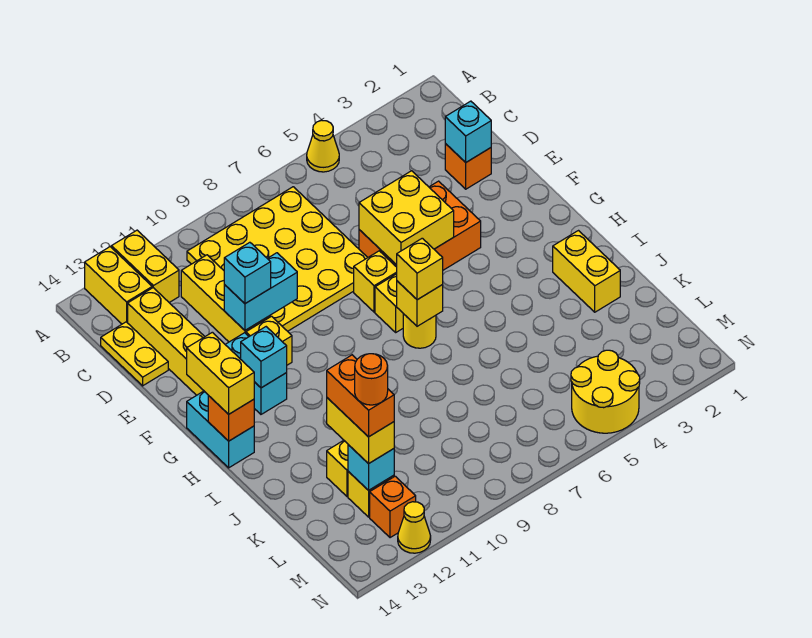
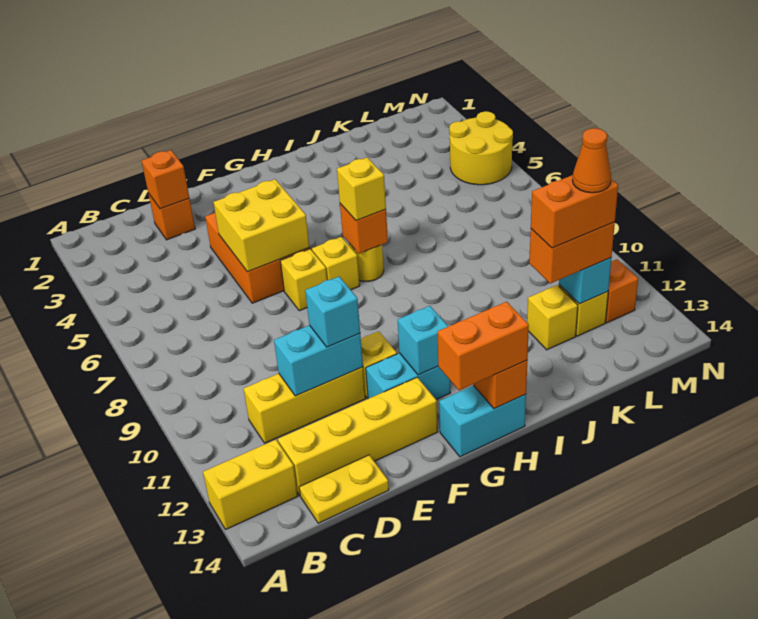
yellow cone A5 level 1 -> none
yellow brick A12:B12 level 1 -> none
yellow plate B7:E10 level 1 -> none
cyan brick D2 level 2 -> orange brick D2 level 2
cyan brick E10:E11 level 2 -> cyan brick D11:E11 level 2
yellow brick G14:H14 level 3 -> orange brick G14:H14 level 3
yellow brick H7 level 2 -> orange brick H7 level 2
yellow brick I2:J2 level 1 -> none
yellow brick K12:L12 level 3 -> orange brick K12:L12 level 3
orange round brick L12 level 5 -> orange cone L12 level 5
yellow cone N12 level 1 -> none

